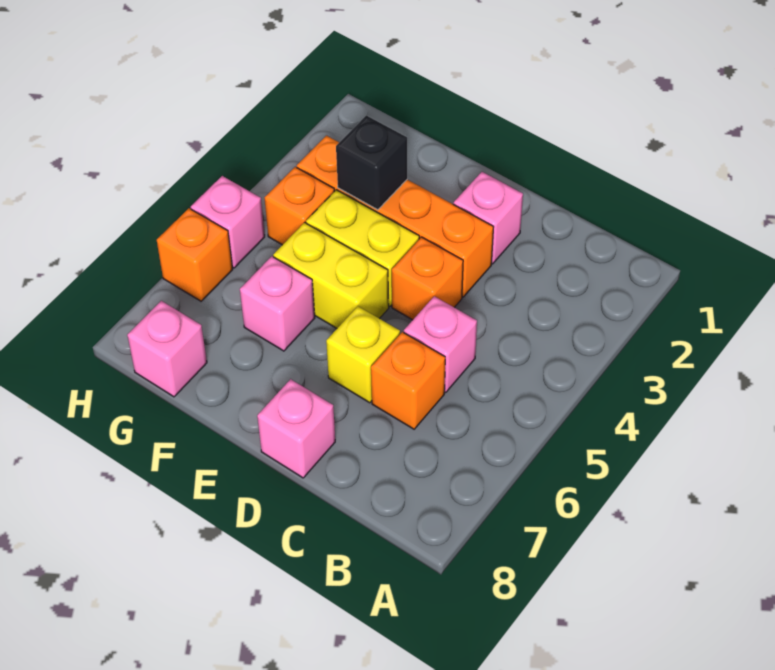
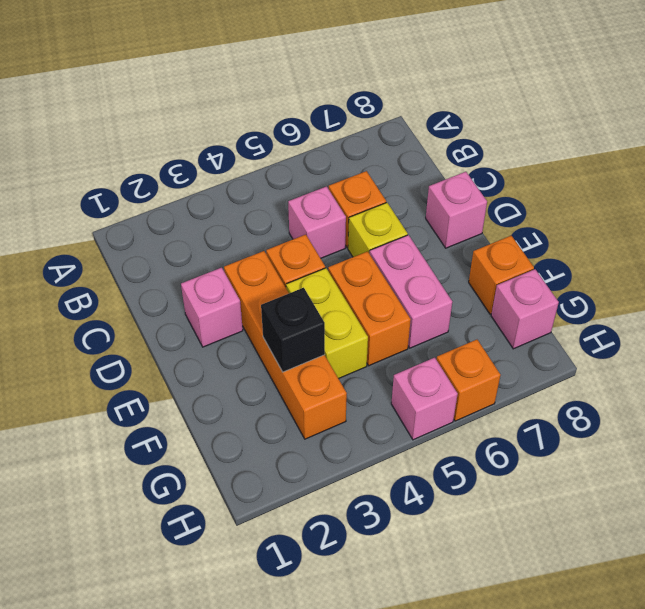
yellow brick E5:F5 level 1 -> orange brick E5:F5 level 1
pink brick F6 level 1 -> pink brick E6:F6 level 1
orange brick G4 level 1 -> orange brick F8 level 1

